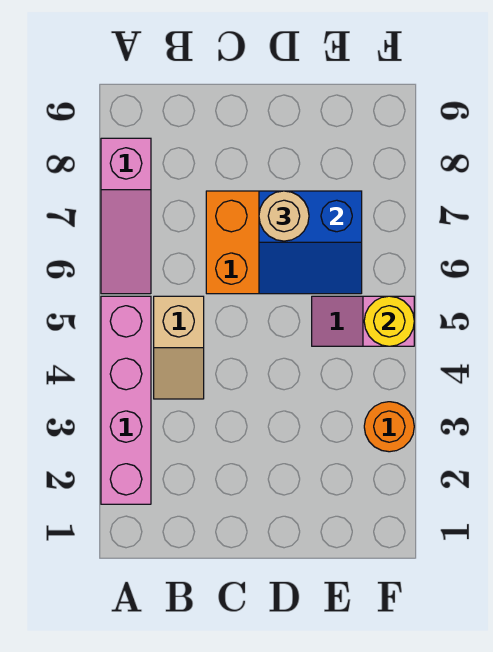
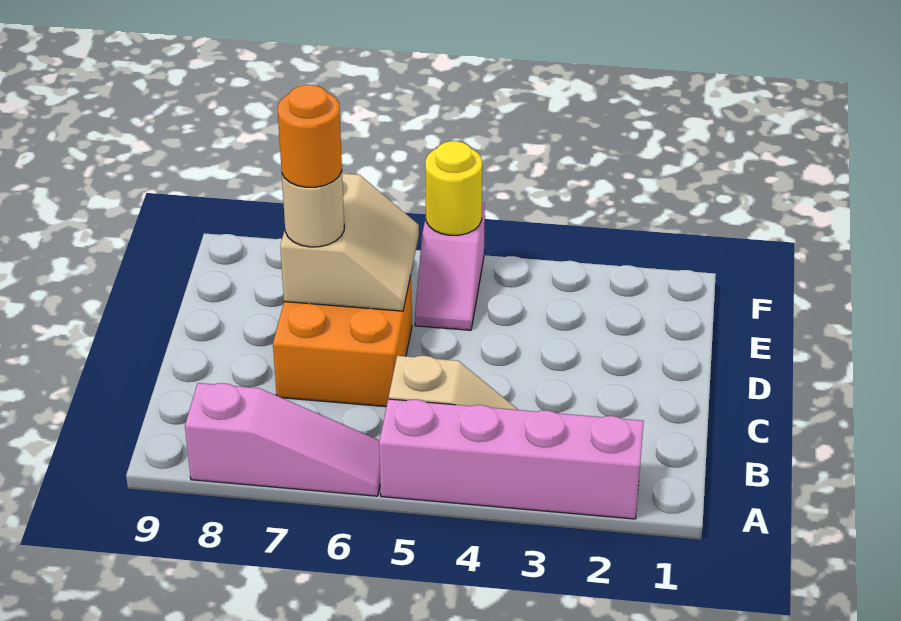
blue slope D6:E7 level 2 top 7 -> tan slope D6:E7 level 2 top 7
orange round brick F3 level 1 -> orange round brick D7 level 4

